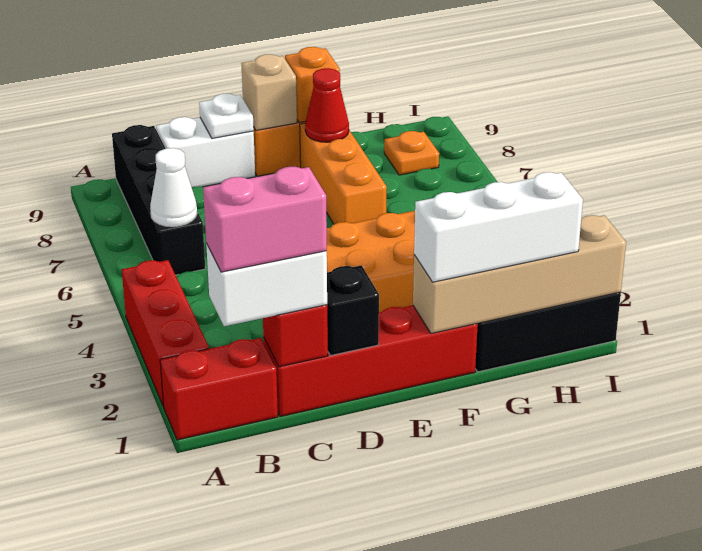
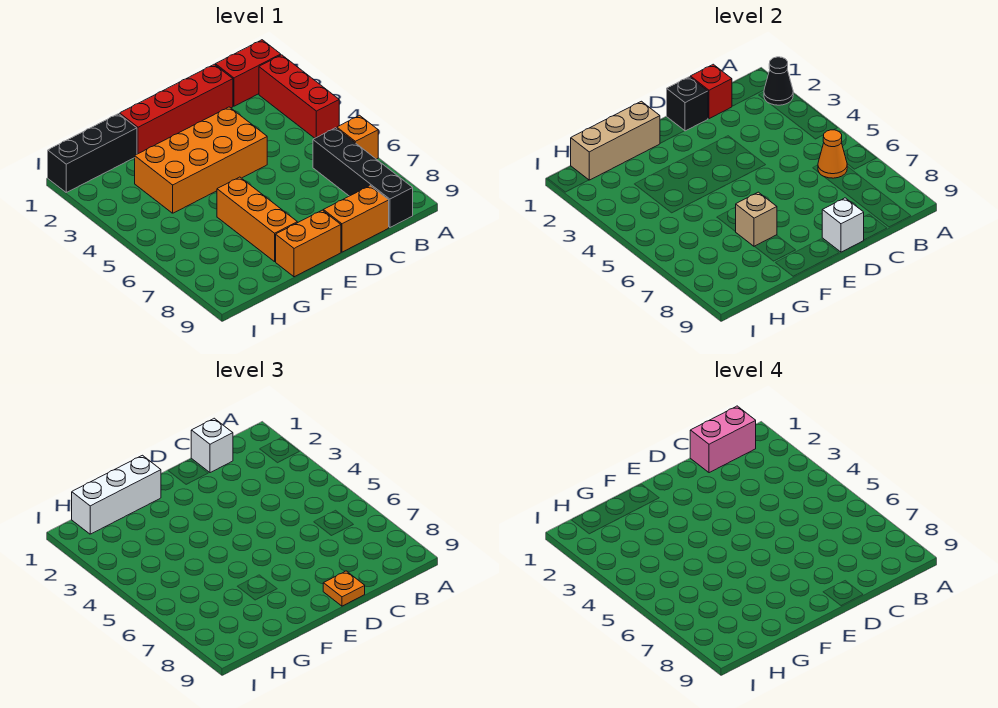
none -> black cone A2 level 2
white brick B1:C1 level 3 -> white brick C1 level 3
white cone B6 level 2 -> orange cone B6 level 2
white brick C9:D9 level 1 -> orange brick C9:D9 level 1
white plate D9 level 2 -> white brick D9 level 2
tan brick E9 level 2 -> tan brick F7 level 2
tan brick F1:I1 level 2 -> tan brick F1:H1 level 2
red cone F8 level 2 -> none
orange brick F9 level 2 -> orange brick A6 level 1
orange plate H8 level 1 -> orange plate D9 level 3

